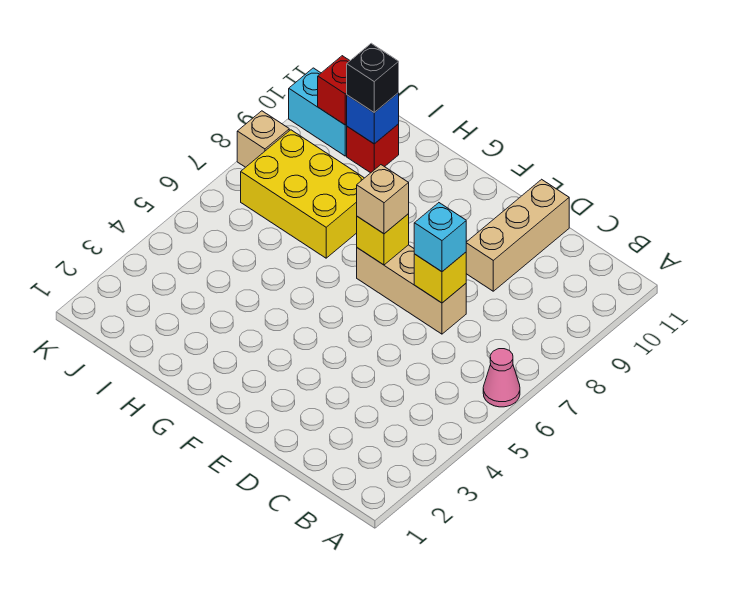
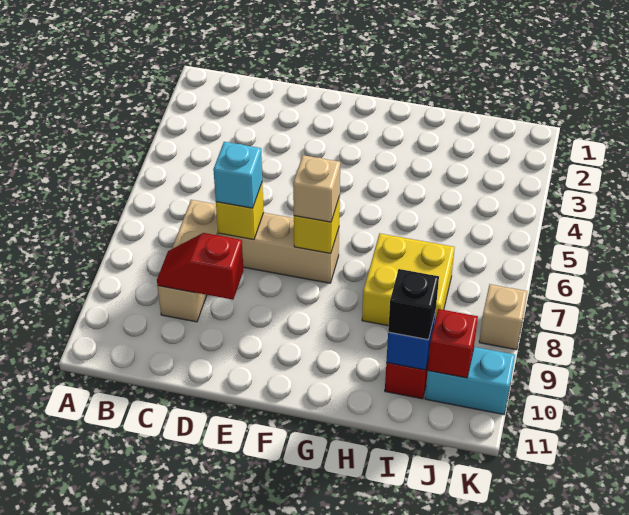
pink cone A6 level 1 -> none
none -> red slope C9:D9 level 2 top D
tan brick D9:D11 level 1 -> tan brick C7:C9 level 1
yellow brick H7:J8 level 1 -> yellow brick H7:I8 level 1

